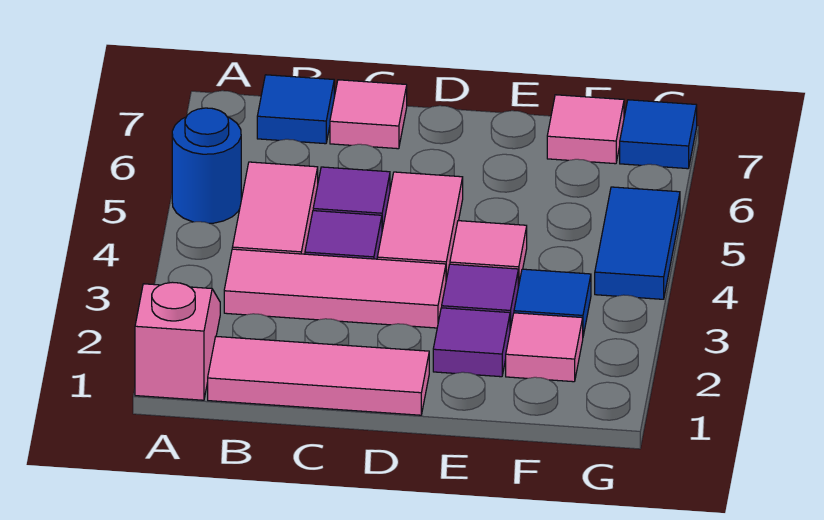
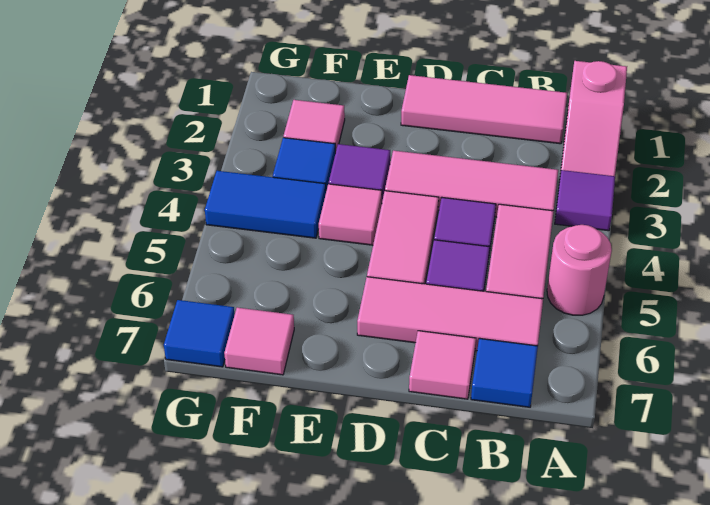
blue round brick A5 level 1 -> pink round brick A5 level 1
none -> pink tile B6:D6 level 1
purple tile E2 level 1 -> purple tile A3 level 1
blue tile G4:G5 level 1 -> blue tile F4:G4 level 1

